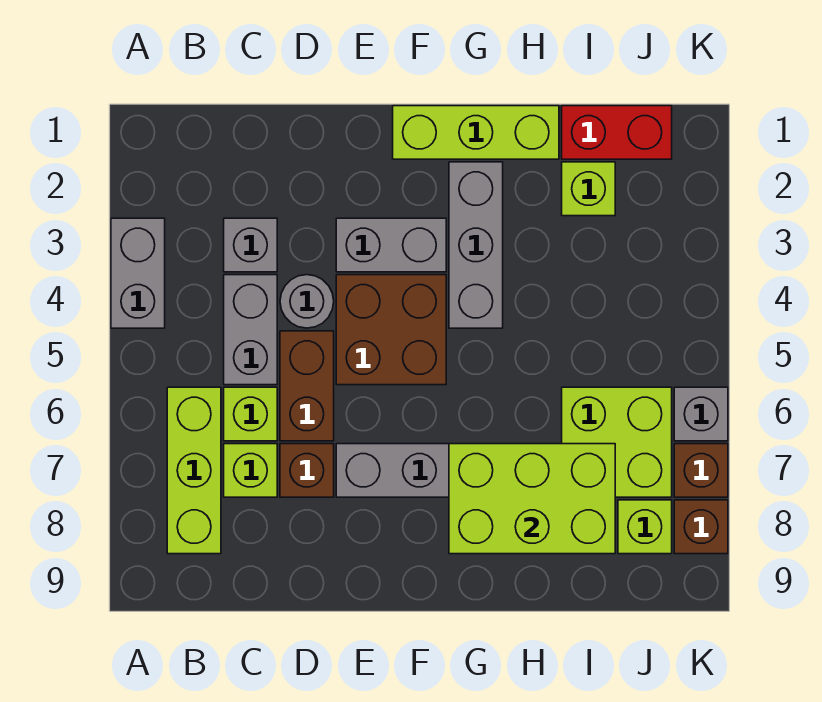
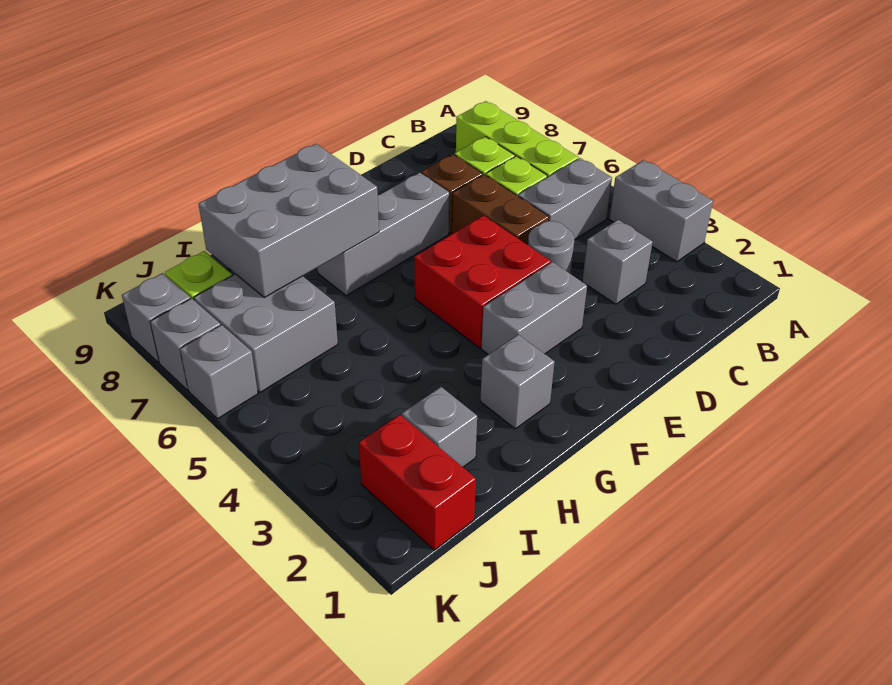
grey brick C4:C5 level 1 -> grey brick B5:C5 level 1
brown brick E4:F5 level 1 -> red brick E4:F5 level 1
lime brick F1:H1 level 1 -> none
grey brick G2:G4 level 1 -> grey brick G2 level 1
lime brick G7:I8 level 2 -> grey brick G7:I8 level 2
red brick I1:J1 level 1 -> red brick J1:J2 level 1
lime brick I2 level 1 -> grey brick I2 level 1
lime brick I6:J7 level 1 -> grey brick I6:J7 level 1
brown brick K7 level 1 -> grey brick K7 level 1
brown brick K8 level 1 -> grey brick K8 level 1

